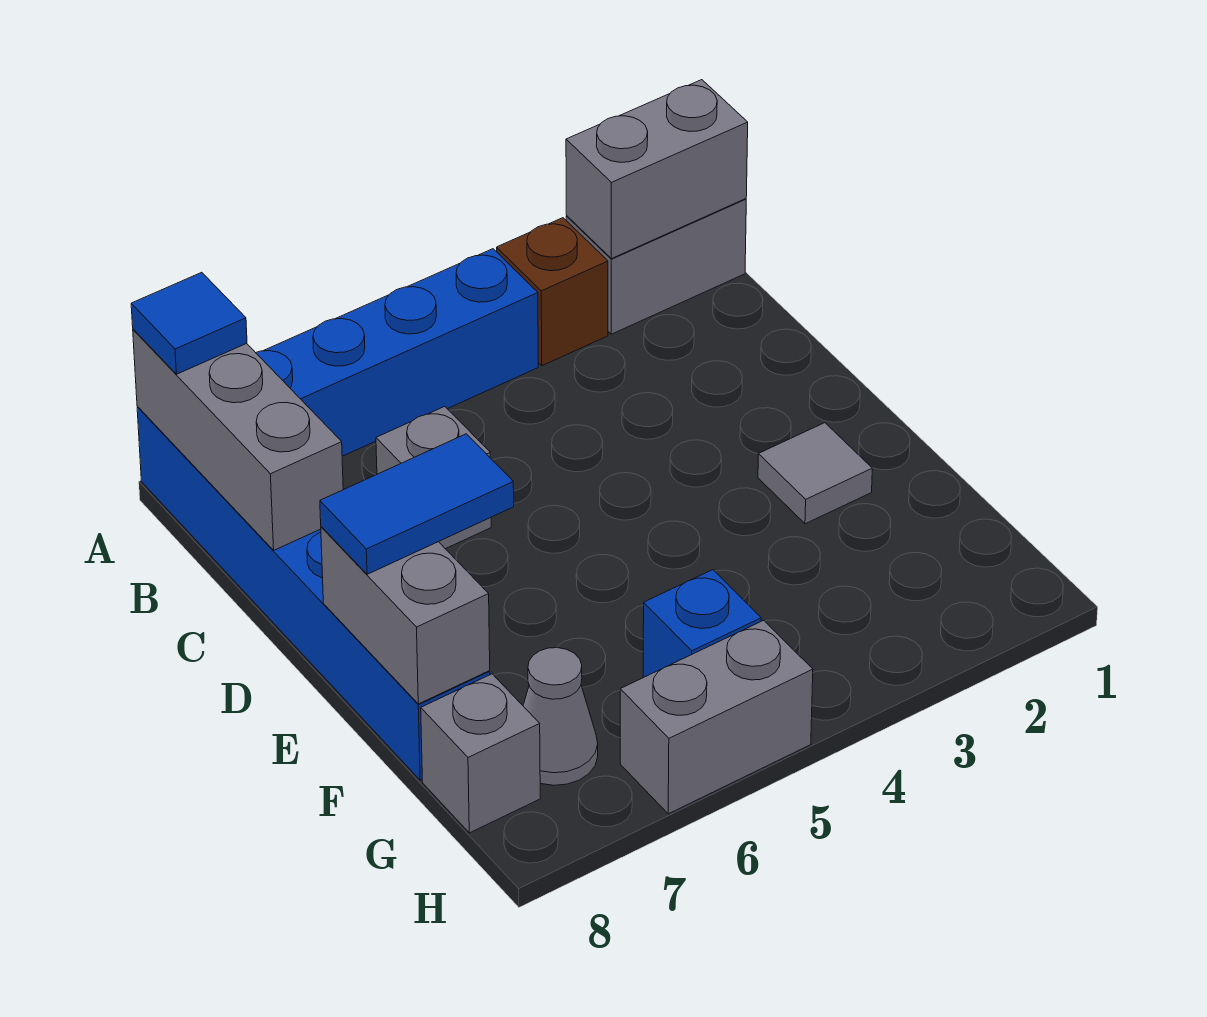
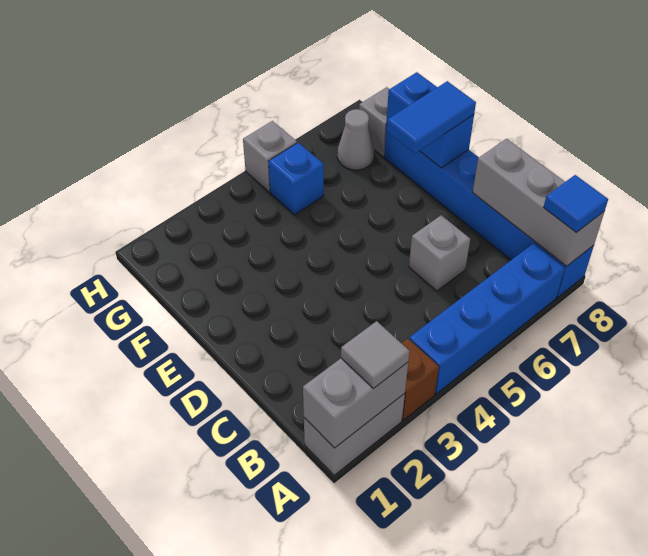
grey tile E2 level 1 -> grey tile A2 level 3
grey brick E8:F8 level 2 -> blue brick E8:F8 level 2
grey brick H5:H6 level 1 -> grey brick H5 level 1

